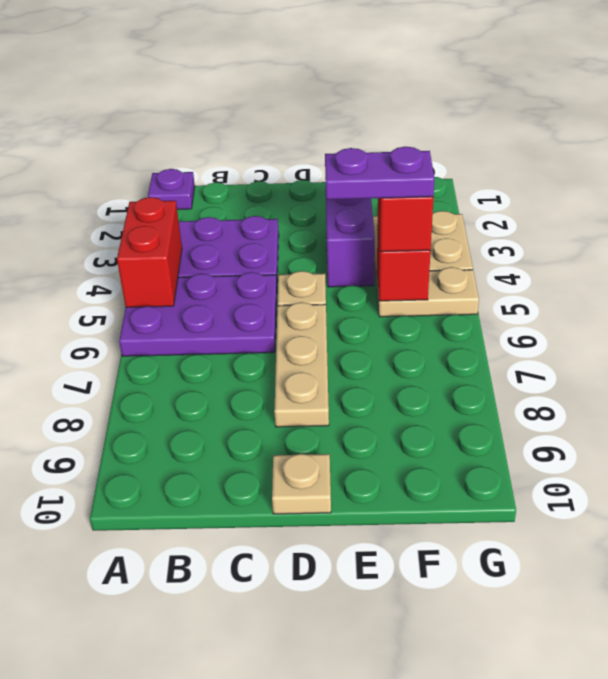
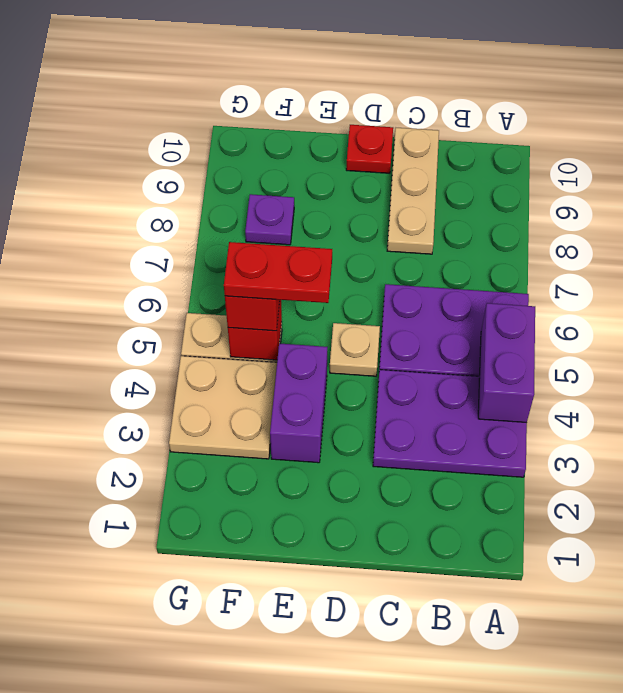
purple plate A1 level 1 -> purple plate F8 level 1
red brick A4:A5 level 2 -> purple brick A4:A5 level 2
tan plate D6:D8 level 1 -> tan plate C8:C10 level 1
tan plate D10 level 1 -> red plate D10 level 1
purple plate E5:F5 level 4 -> red plate E5:F5 level 4

